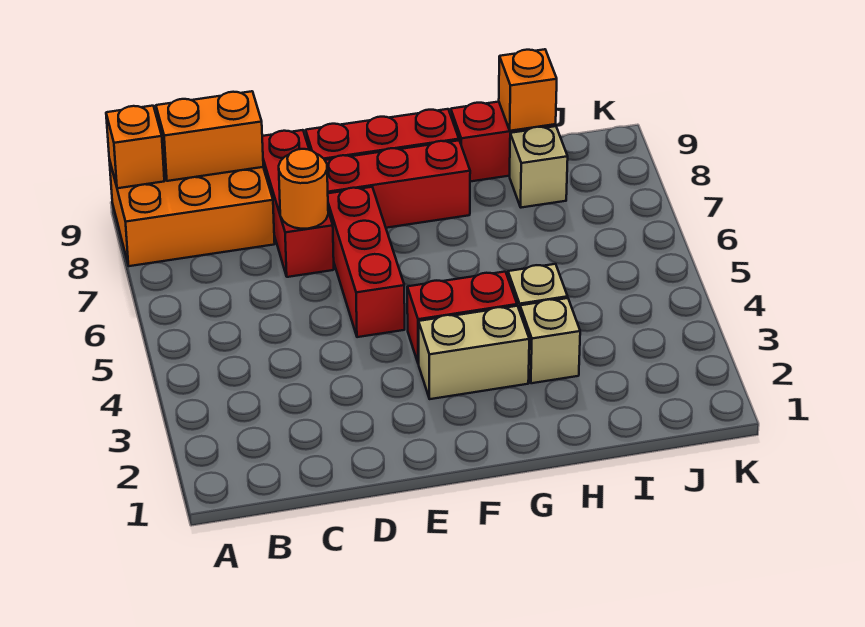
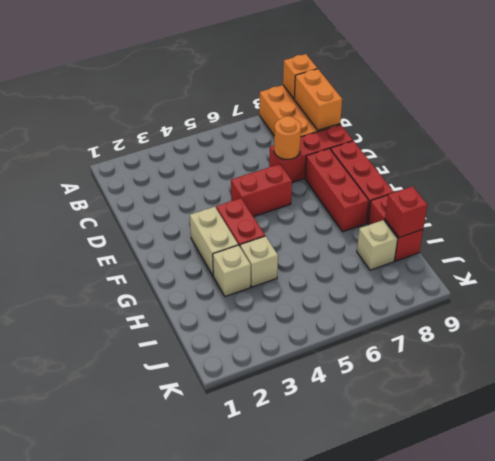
red brick E5:E7 level 1 -> red brick E5:E6 level 1
orange brick I9 level 2 -> red brick I9 level 2

